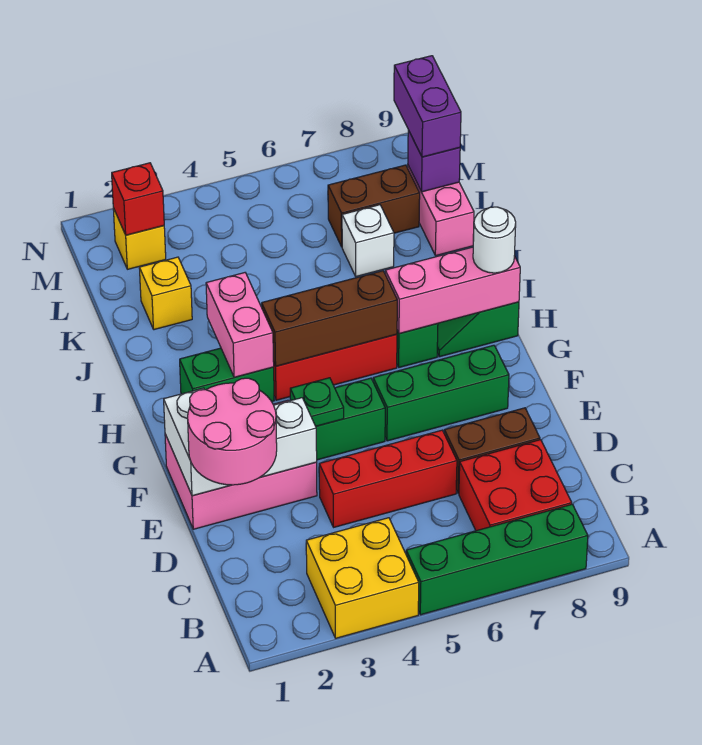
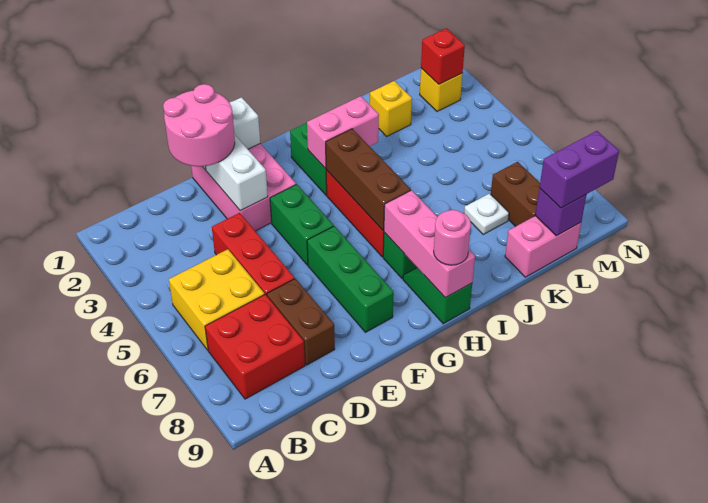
yellow brick A3:B4 level 1 -> yellow brick B5:C6 level 1
green brick A5:A8 level 1 -> none
green plate F4 level 2 -> none
white round brick H9 level 3 -> pink round brick H9 level 3
white brick K7 level 1 -> white plate K7 level 1

